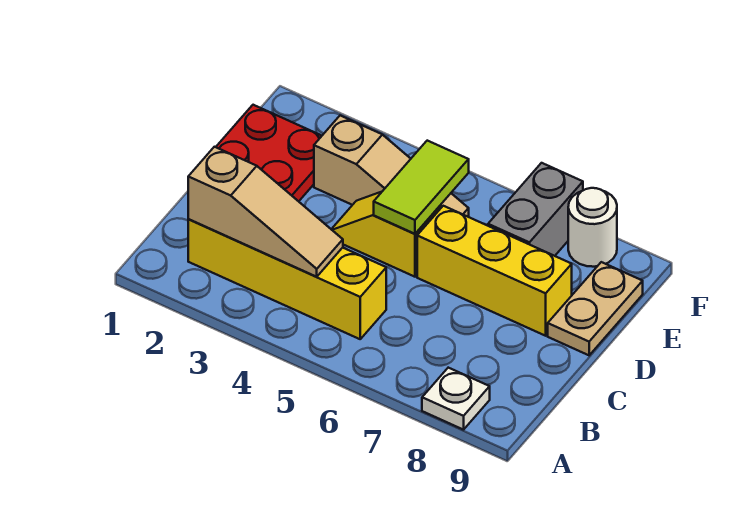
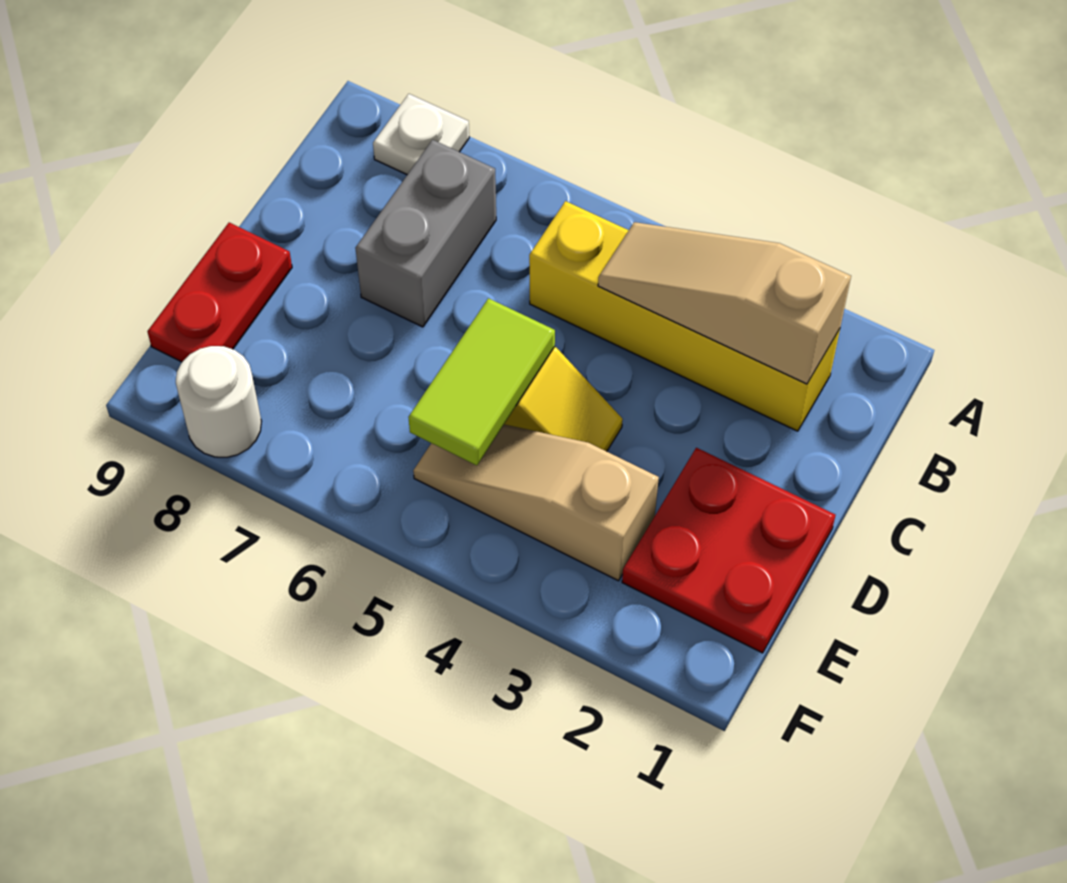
yellow brick D6:D8 level 1 -> none
tan plate D9:E9 level 1 -> red plate D9:E9 level 1
grey brick E7:F7 level 1 -> grey brick B7:C7 level 1

